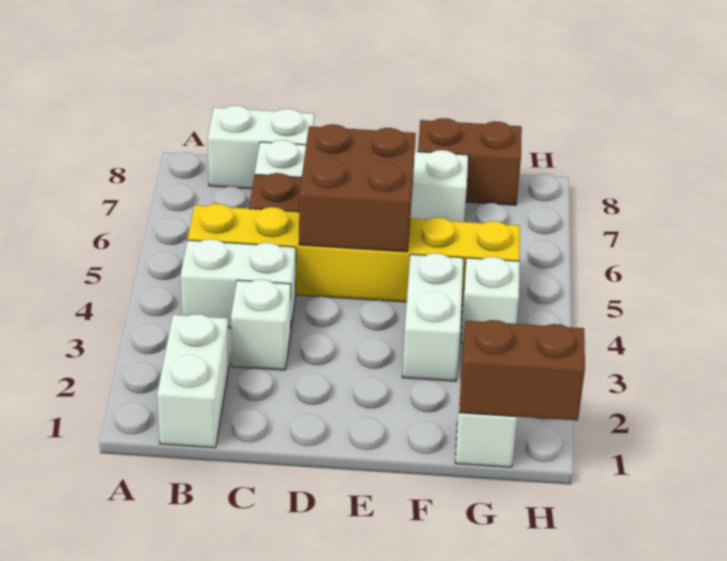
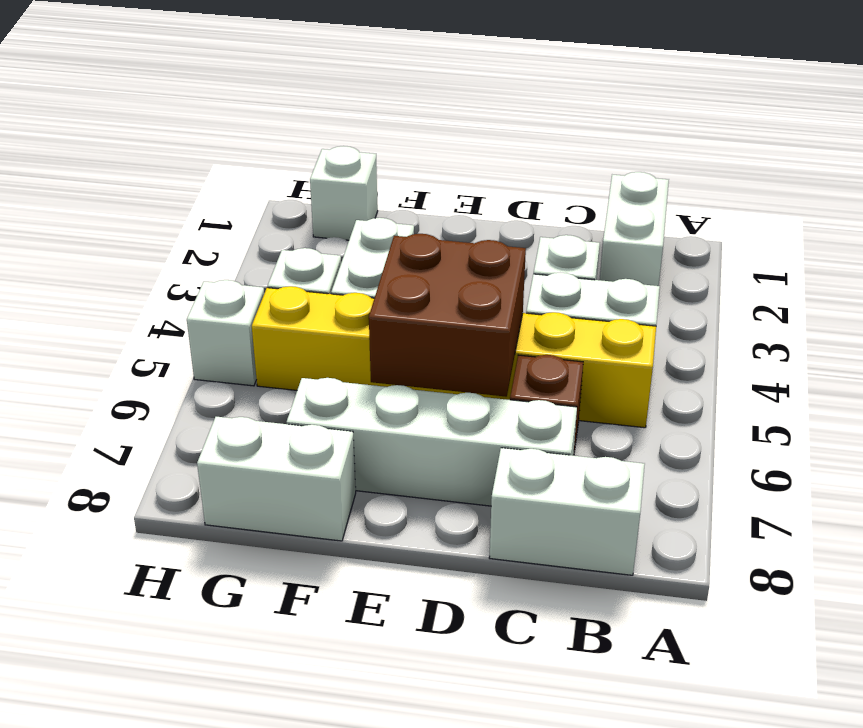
brown brick F8:G8 level 1 -> white brick F8:G8 level 1
brown brick G1:H1 level 2 -> none
none -> white brick H5 level 1

